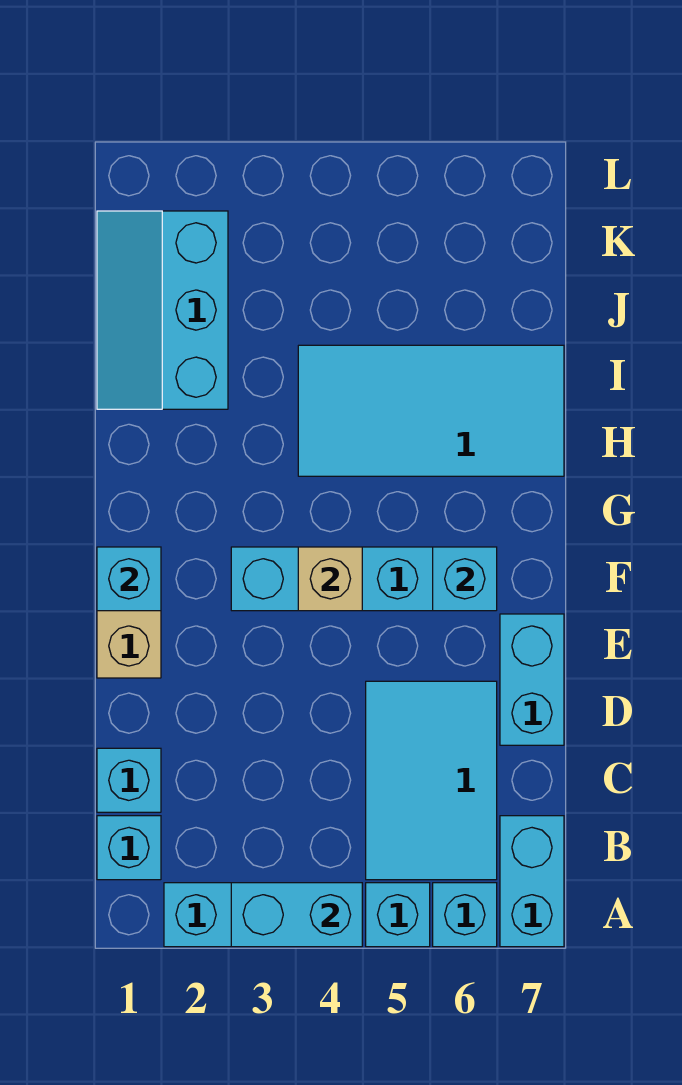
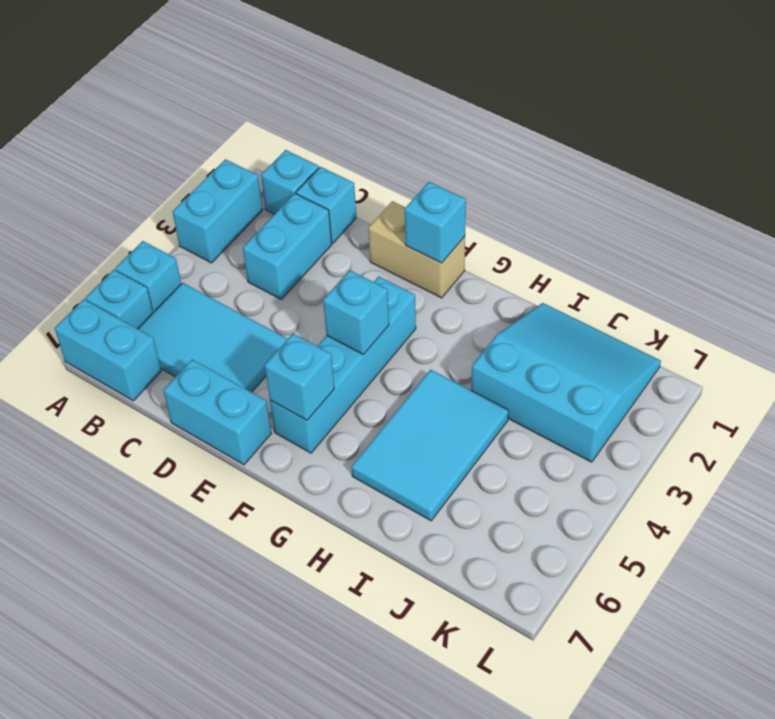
cyan brick A3:A4 level 2 -> cyan brick C2:C3 level 1
tan brick F4 level 2 -> cyan brick F4 level 2
cyan tile H4:I7 level 1 -> cyan tile H4:I6 level 1
cyan slope I1:K2 level 1 top 2 -> cyan slope I1:K3 level 1 top 3

